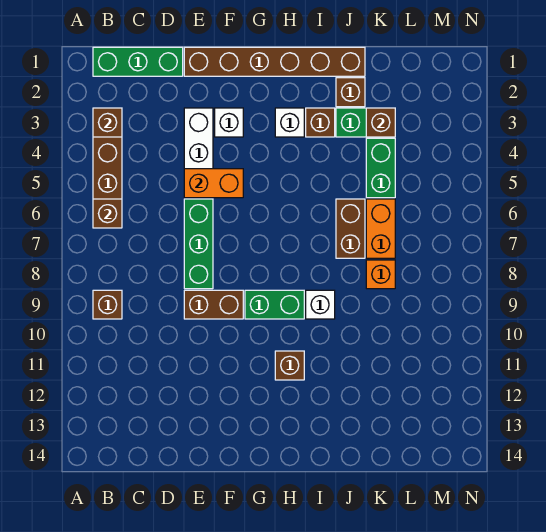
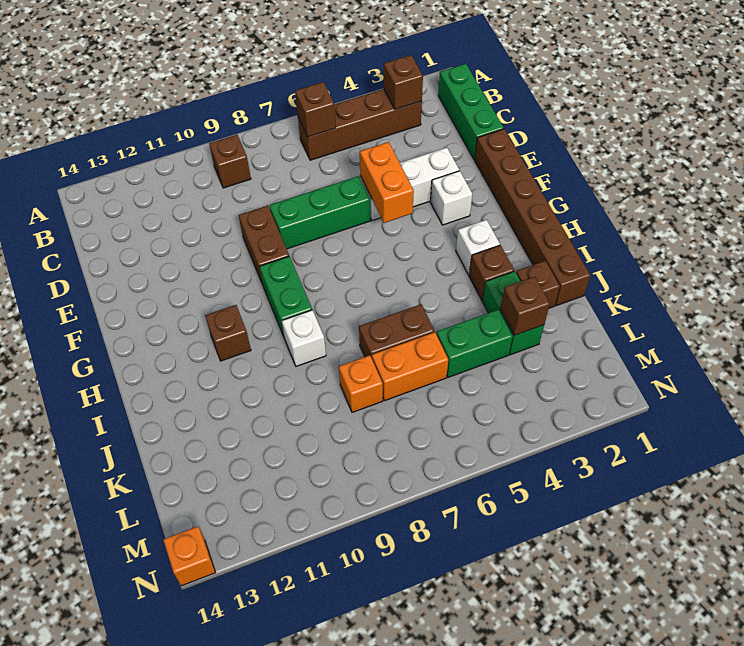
none -> orange brick N14 level 1

